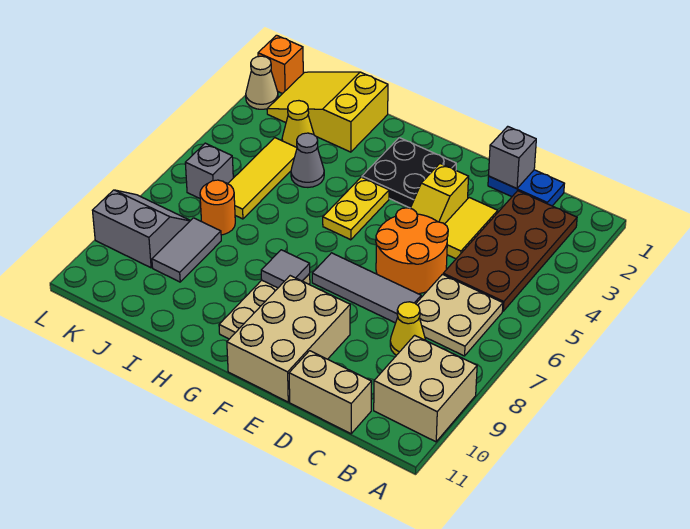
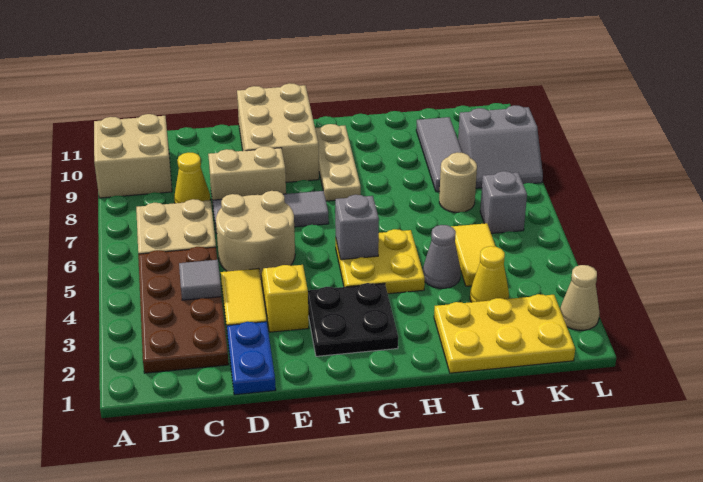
blue plate C1:D1 level 1 -> blue plate D1:D2 level 1
tan brick C11:D11 level 1 -> tan brick D8:E8 level 1
grey brick D1 level 2 -> grey brick G5 level 2
orange round brick D5:E6 level 1 -> tan round brick D5:E6 level 1
yellow plate G4:G5 level 1 -> yellow plate G4:H5 level 1
grey tile G8 level 2 -> grey tile C4 level 2
yellow slope I1:K2 level 1 top I -> yellow plate I1:K2 level 1
yellow tile J4:J6 level 1 -> yellow tile J4:J5 level 1
orange round brick J7 level 1 -> tan round brick J7 level 1
grey tile J8:J9 level 1 -> grey tile J8:J10 level 1
orange brick L1 level 1 -> none

